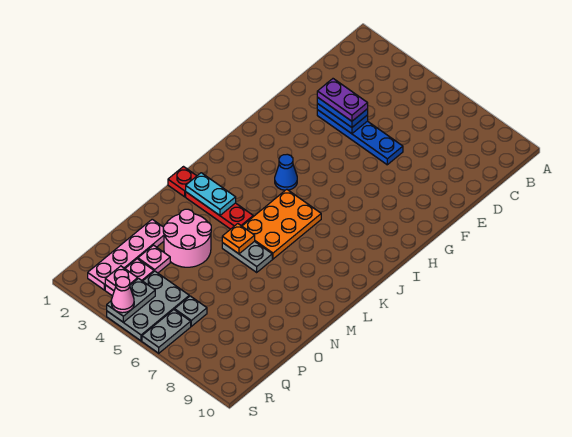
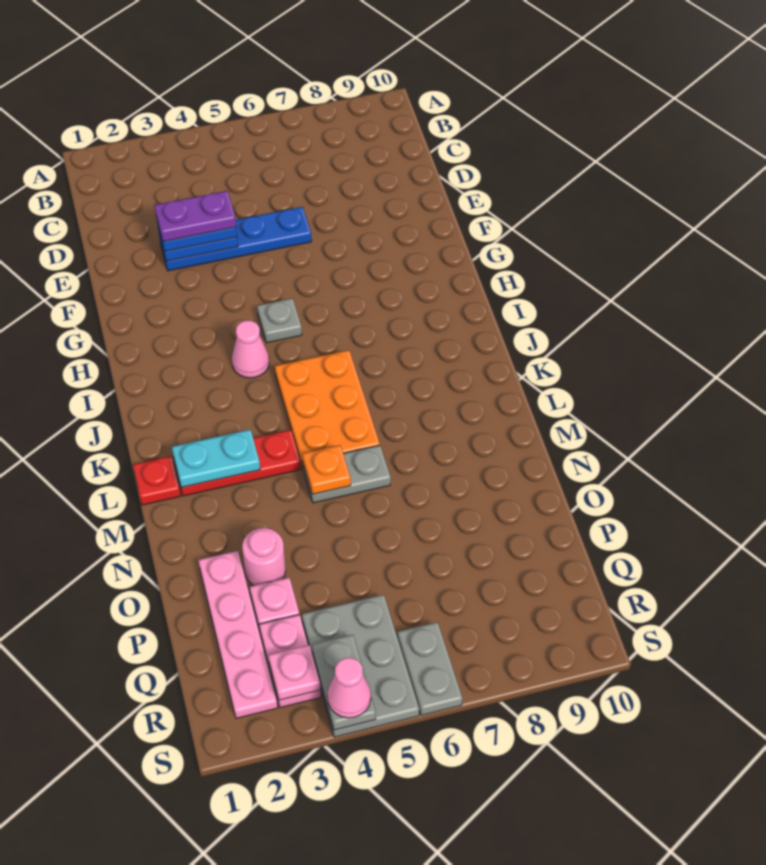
blue cone I4 level 1 -> pink cone I4 level 1
pink round brick N3:O4 level 1 -> pink round brick O3 level 1
grey plate Q6 level 1 -> grey plate H5 level 1

